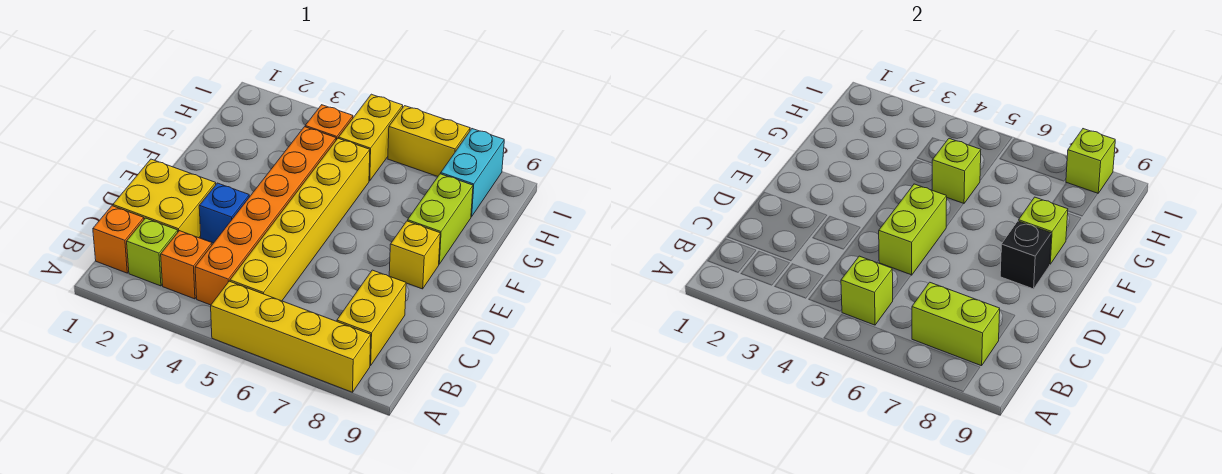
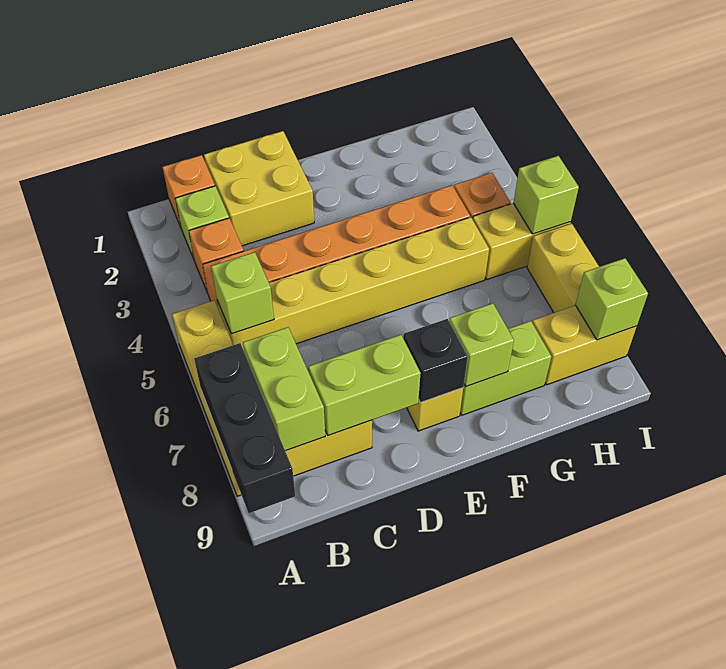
none -> black brick A7:A9 level 2
blue brick D3 level 1 -> none
lime brick D5:E5 level 2 -> lime brick C8:D8 level 2
lime brick G5 level 2 -> lime brick I5 level 2
cyan brick H8:I8 level 1 -> yellow brick H8:I8 level 1

